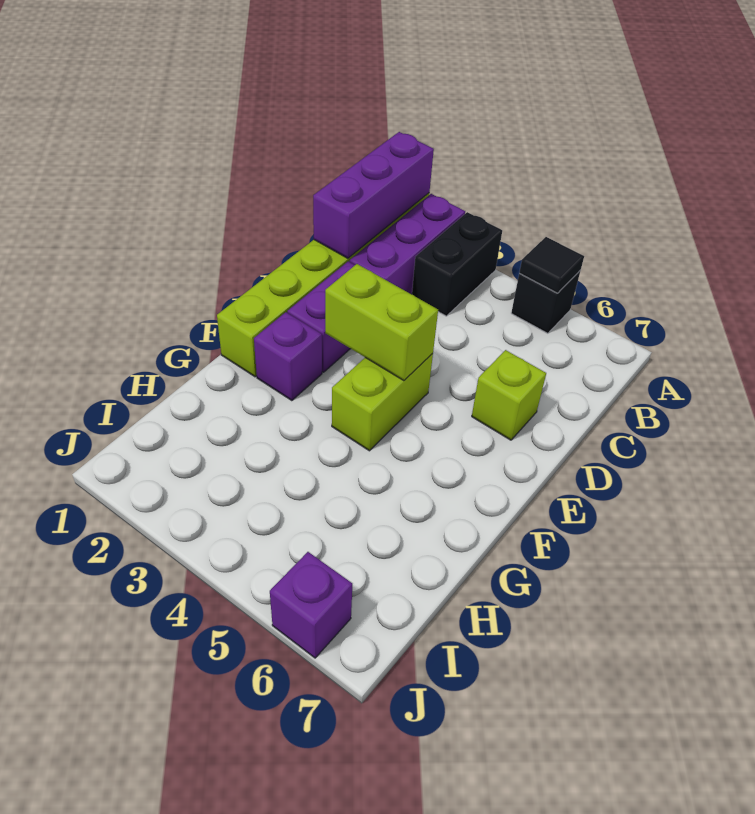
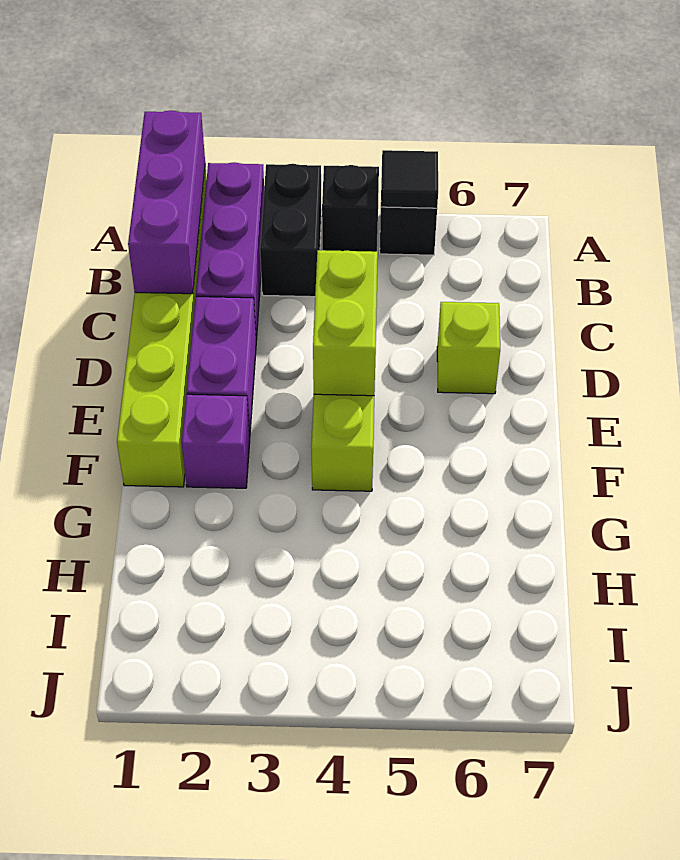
none -> black brick A4 level 1
lime brick E3:E4 level 2 -> lime brick D4:E4 level 2
purple brick J6 level 1 -> none

